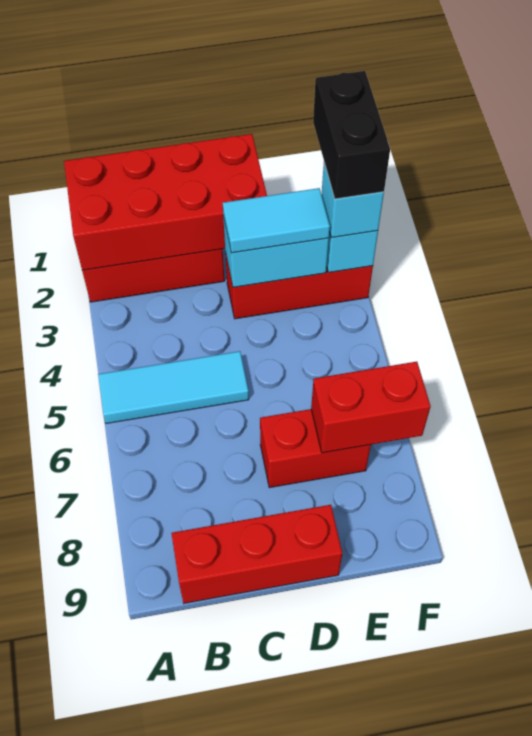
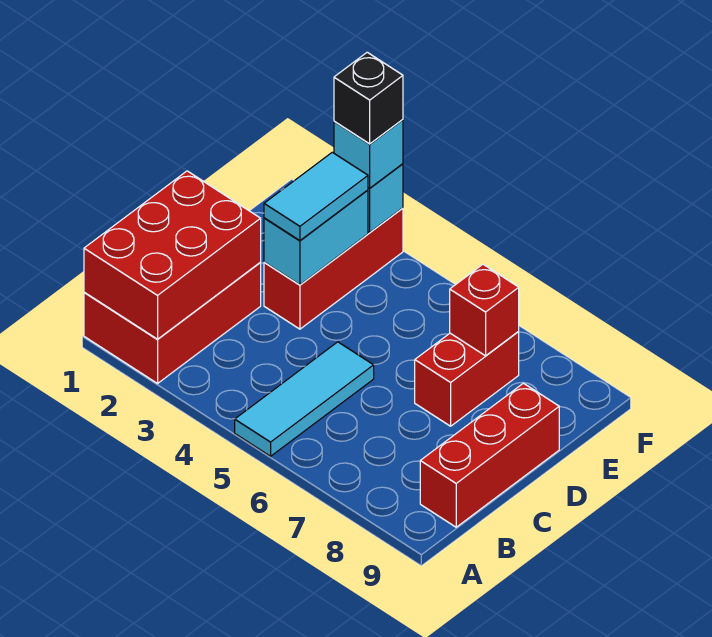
red brick A1:D2 level 2 -> red brick A1:C2 level 2
red brick E7:F7 level 2 -> red brick E7 level 2
black brick F2:F3 level 4 -> black brick F3 level 4

